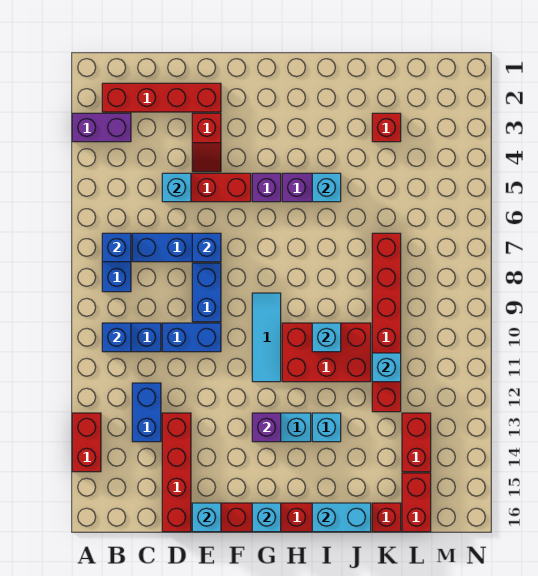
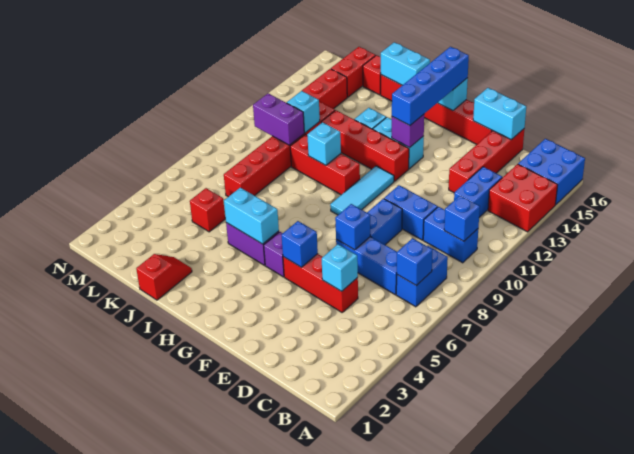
purple brick A3:B3 level 1 -> purple brick K10:L10 level 2
red brick A13:A14 level 1 -> red brick A13:B14 level 1
none -> blue brick A15:B16 level 1
red brick B2:E2 level 1 -> red brick G12:J12 level 1
red slope E3:E4 level 1 top 3 -> red slope J1:J2 level 1 top 1
cyan brick E16 level 2 -> cyan brick D16:E16 level 2
none -> blue brick F5 level 2
none -> blue brick G13:G16 level 3
red brick H10:J11 level 1 -> red brick H10:J10 level 1
cyan brick I5 level 2 -> cyan brick H5:I5 level 2
red brick K3 level 1 -> red brick K5 level 1

